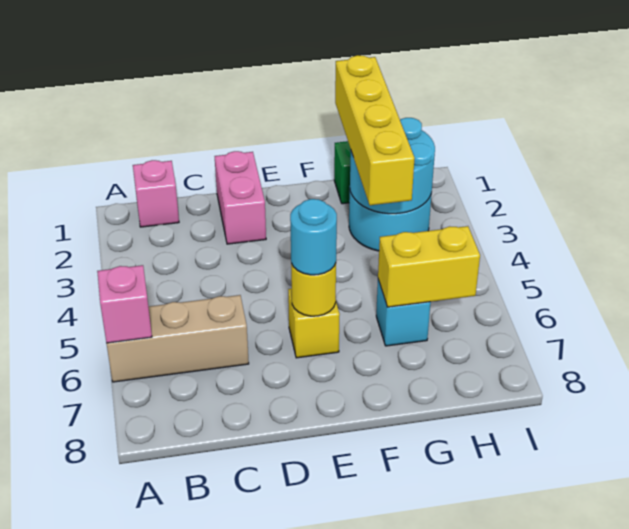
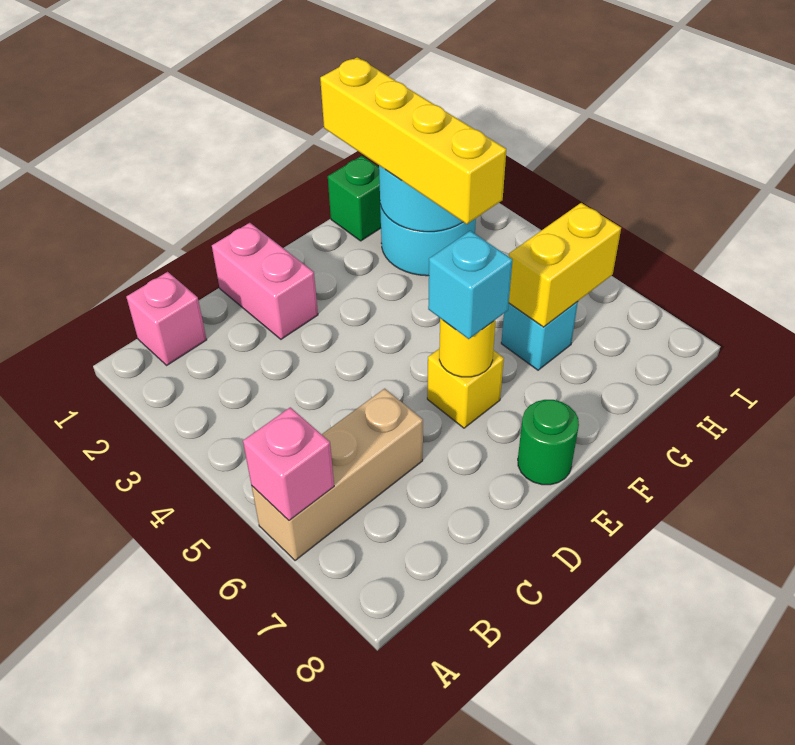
cyan round brick E6 level 3 -> cyan brick E6 level 3
none -> green round brick E8 level 1

